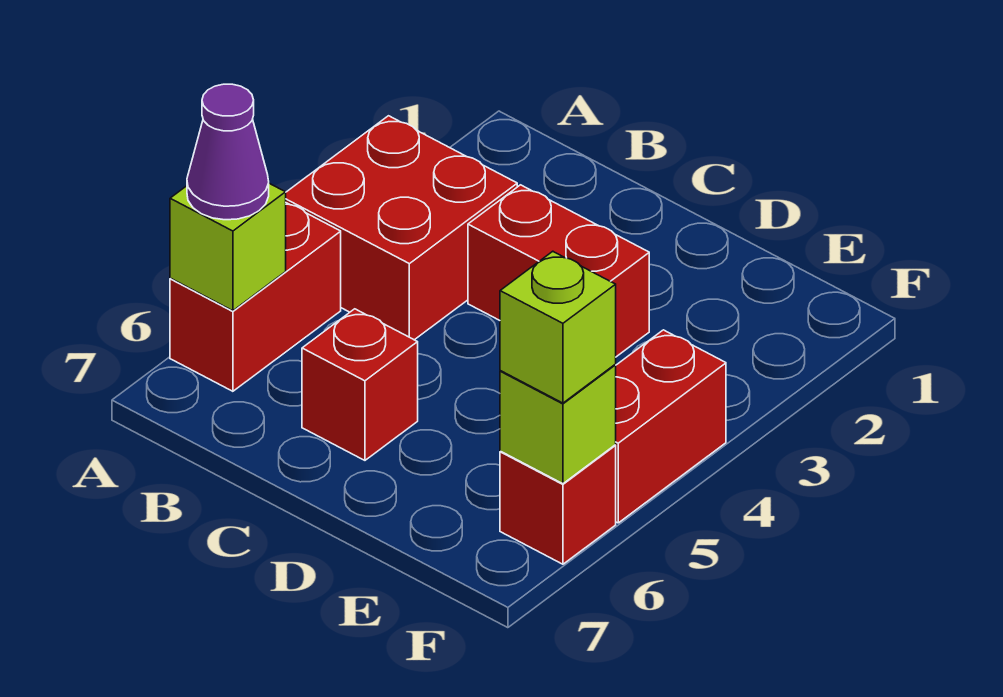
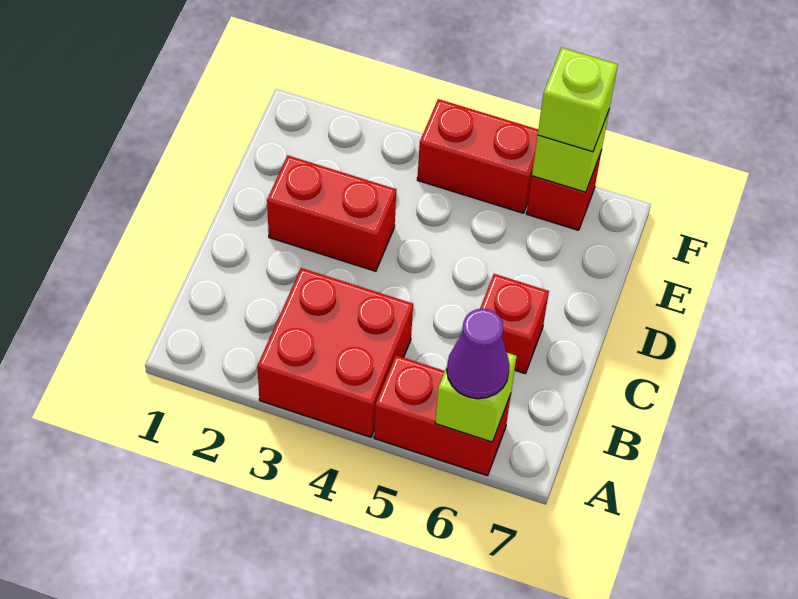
red brick C3:D3 level 1 -> red brick D2:D3 level 1

